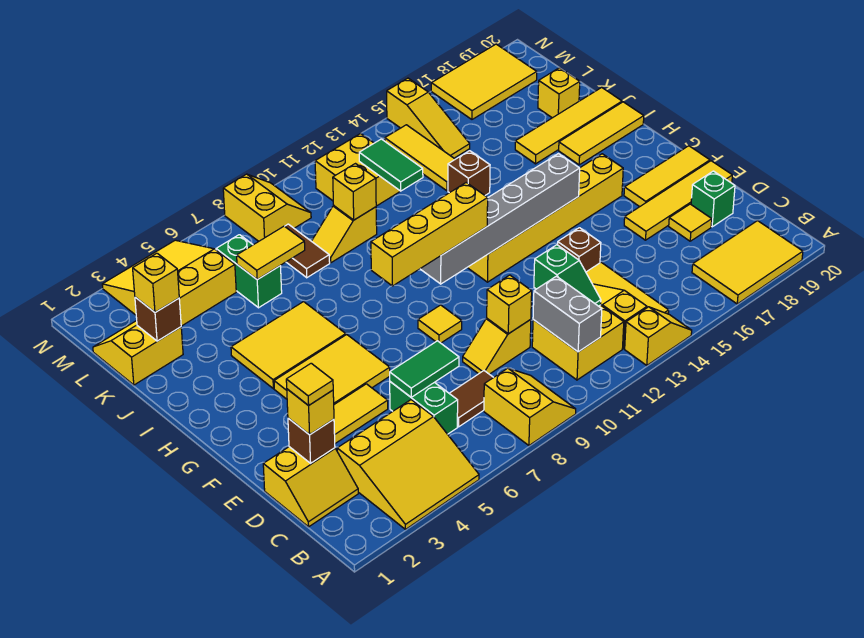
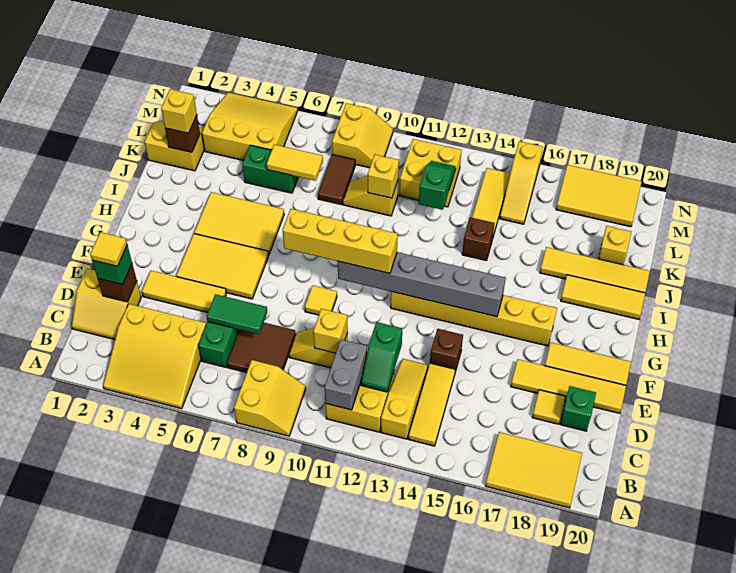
yellow slope A13:A14 level 1 top 13 -> none
brown tile C7:C8 level 1 -> brown tile C7:D8 level 1
yellow brick D2 level 3 -> green brick D2 level 3
green brick K6:L6 level 1 -> green brick K5:K6 level 1
green tile K12:L12 level 2 -> green slope K12:L12 level 2 top K

